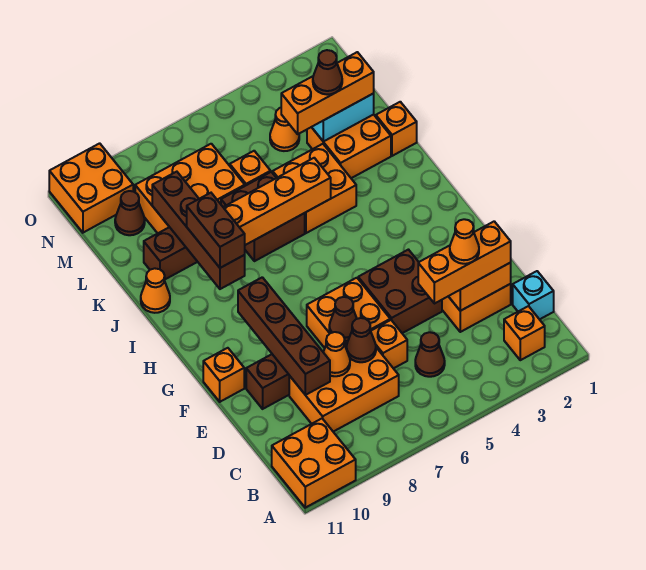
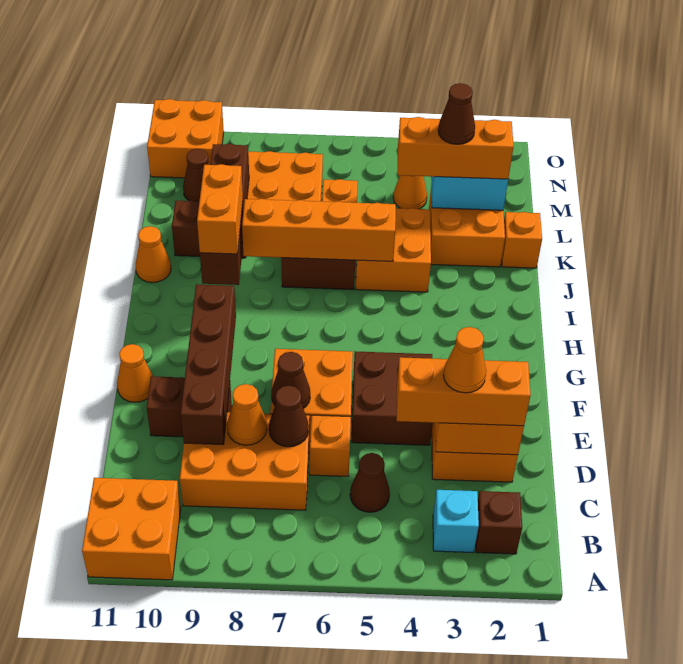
orange brick B2 level 1 -> brown brick B2 level 1
cyan brick C1 level 1 -> cyan brick B3 level 1
orange brick F11 level 1 -> orange cone F11 level 1
brown brick I9:J9 level 3 -> orange brick I9:J9 level 3

